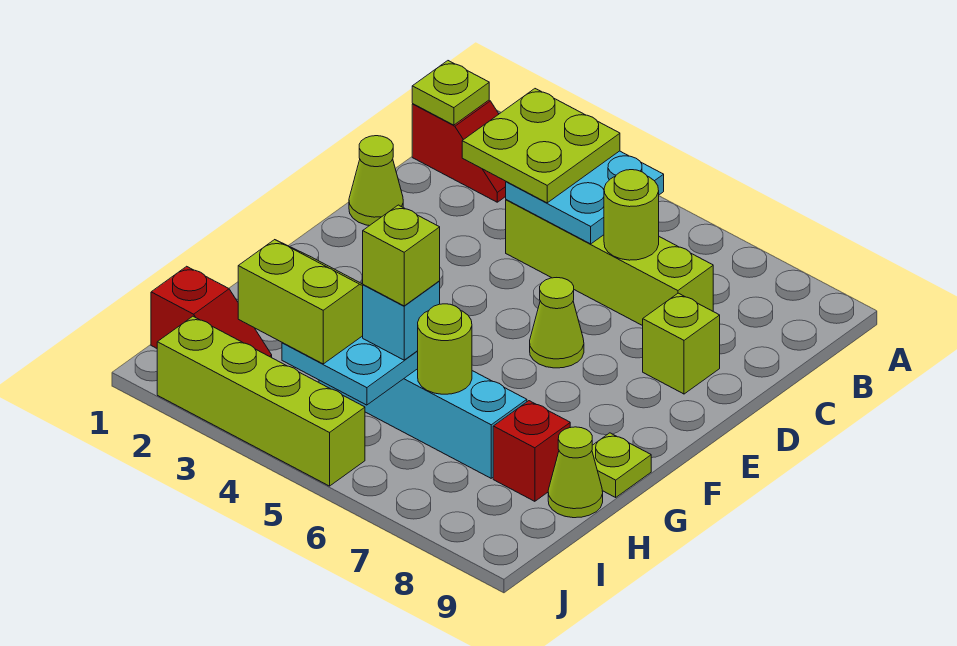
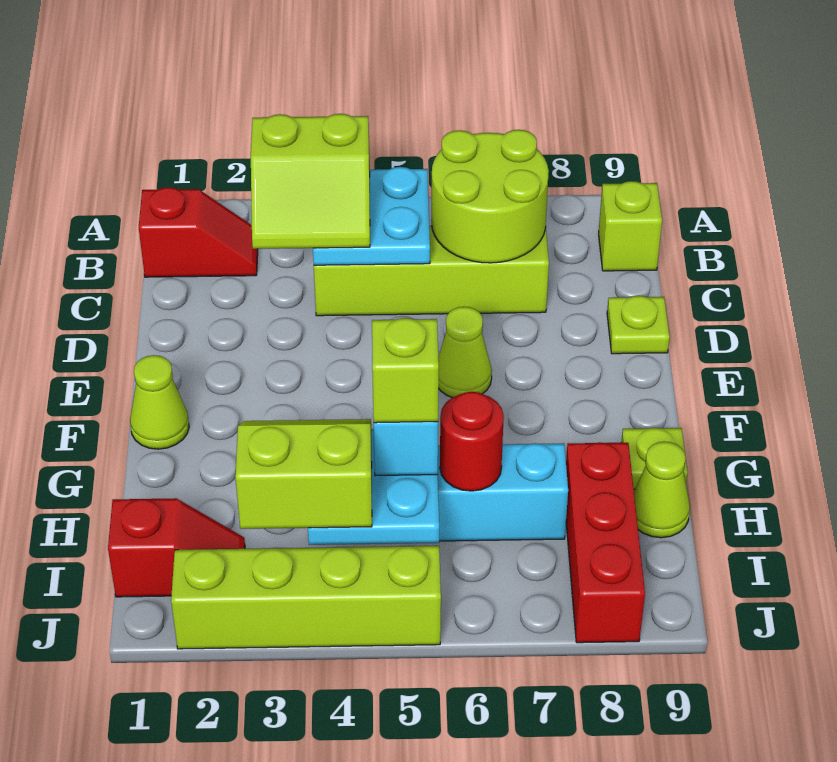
lime plate B1 level 2 -> lime plate D9 level 1
lime plate B3:C4 level 3 -> lime slope B3:C4 level 3 top B
lime round brick C6 level 2 -> lime round brick B6:C7 level 2
lime cone D1 level 1 -> lime cone F1 level 1
lime brick D8 level 1 -> lime brick B9 level 1
lime round brick H6 level 2 -> red round brick H6 level 2
red brick H8 level 1 -> red brick H8:J8 level 1

